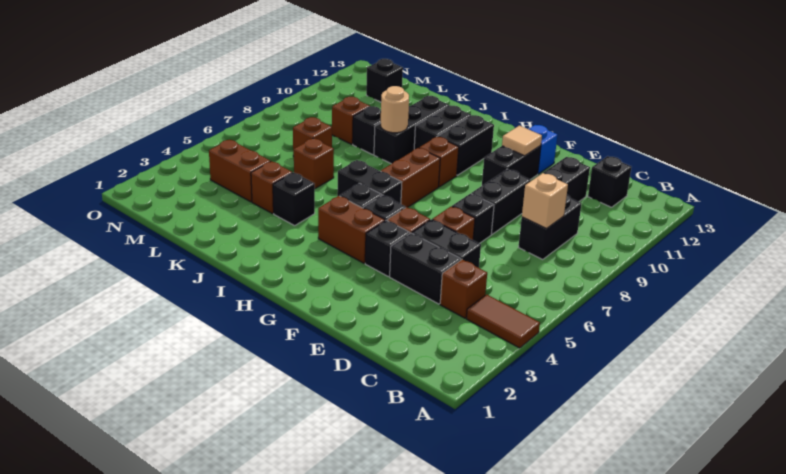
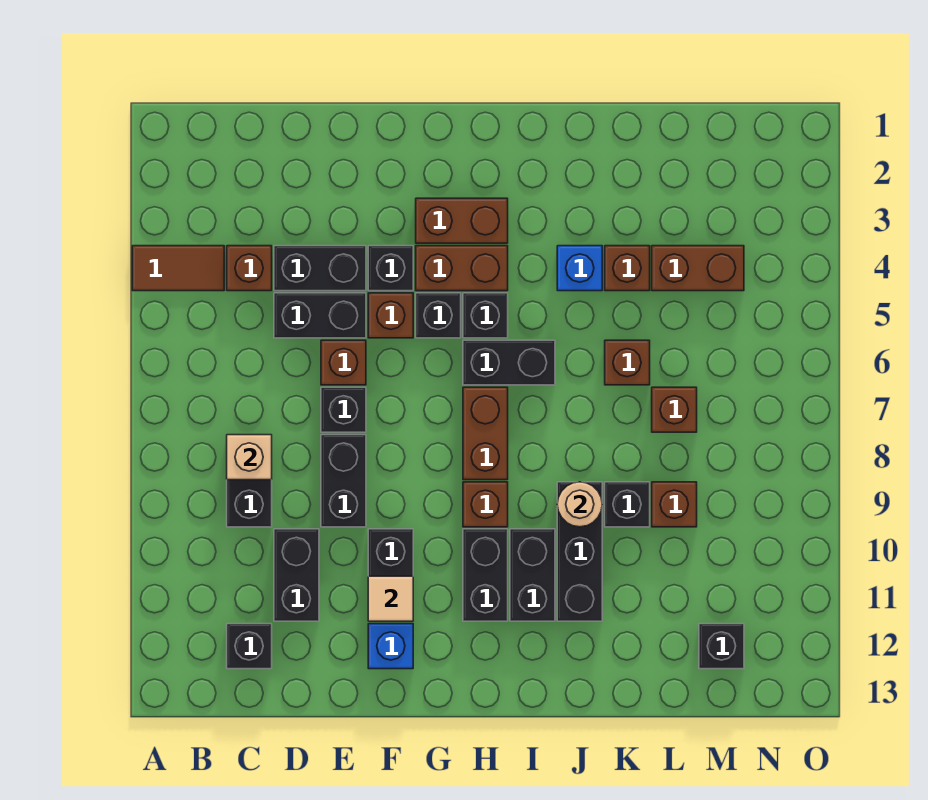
none -> brown brick G3:H3 level 1
black brick J4 level 1 -> blue brick J4 level 1

